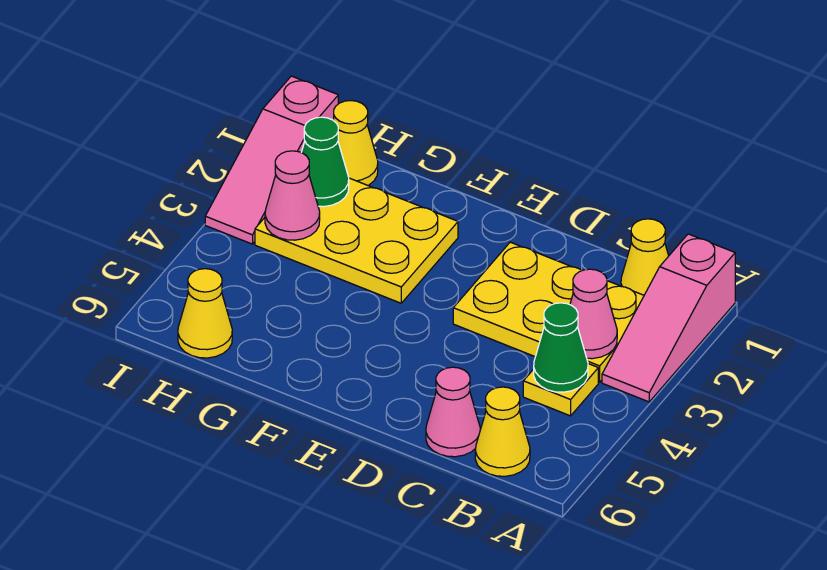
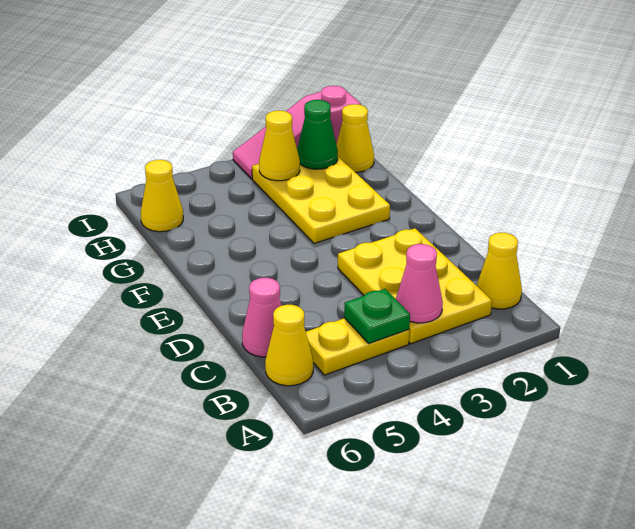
pink slope A1:A3 level 1 top 1 -> none
yellow plate B4 level 1 -> yellow plate B4:B5 level 1
green cone B4 level 2 -> green plate B4 level 2
pink cone H3 level 2 -> yellow cone H3 level 2

